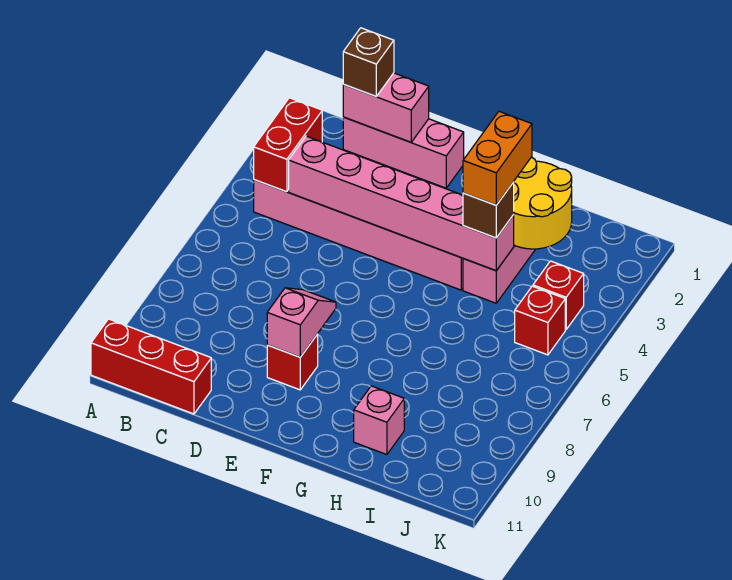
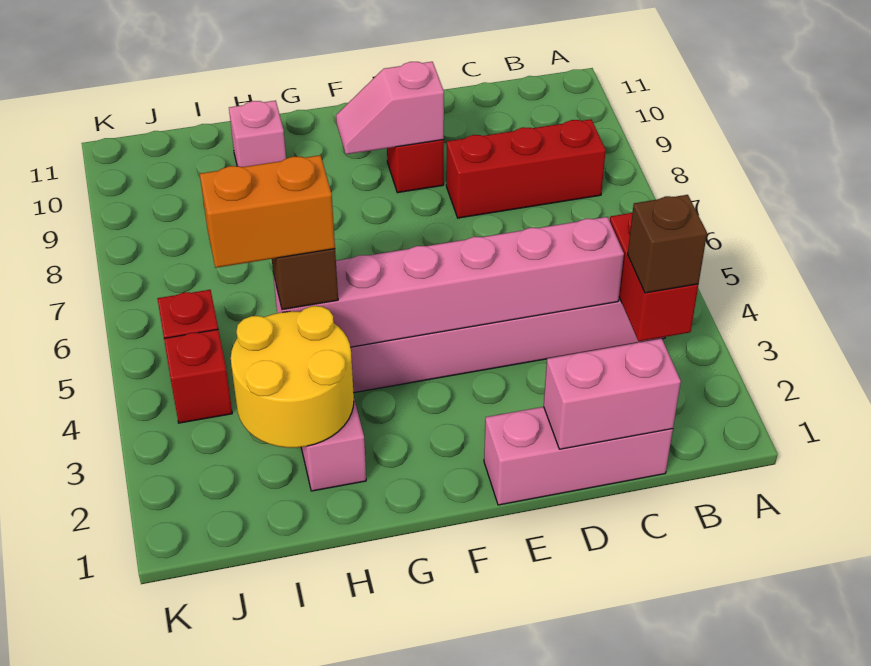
red brick A11:C11 level 1 -> red brick B8:D8 level 1
brown brick C1 level 3 -> brown brick B3 level 3
pink slope E8:E9 level 2 top 9 -> pink slope E9:F9 level 2 top E
orange brick H3:H4 level 4 -> orange brick H4:I4 level 4

